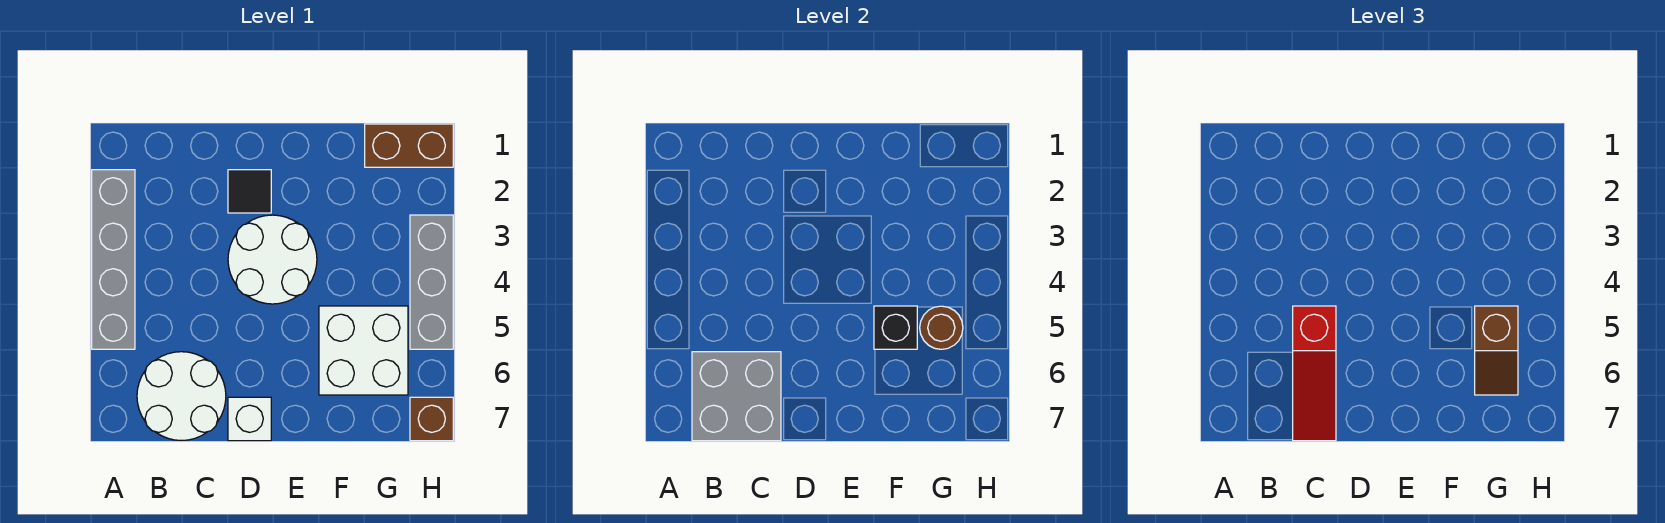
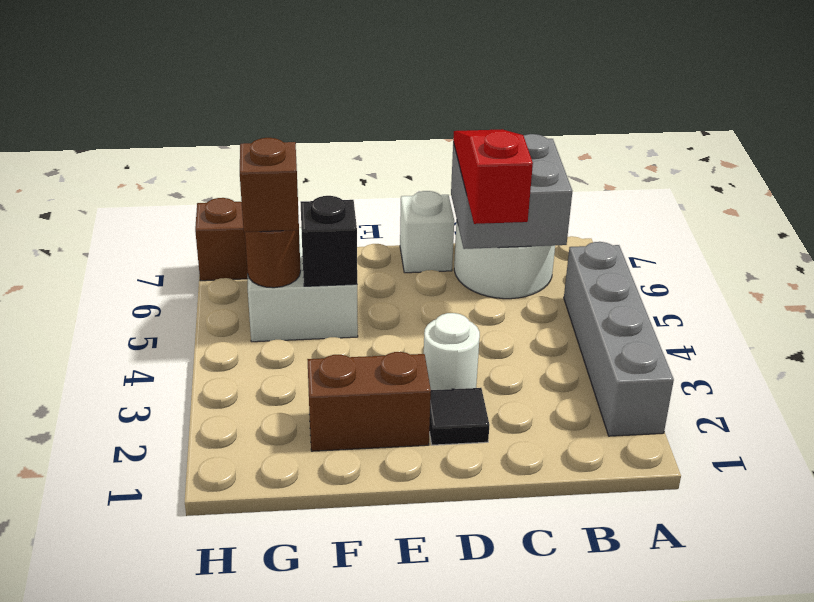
white round brick D3:E4 level 1 -> white round brick D3 level 1
brown brick G1:H1 level 1 -> brown brick E2:F2 level 1
grey brick H3:H5 level 1 -> none

